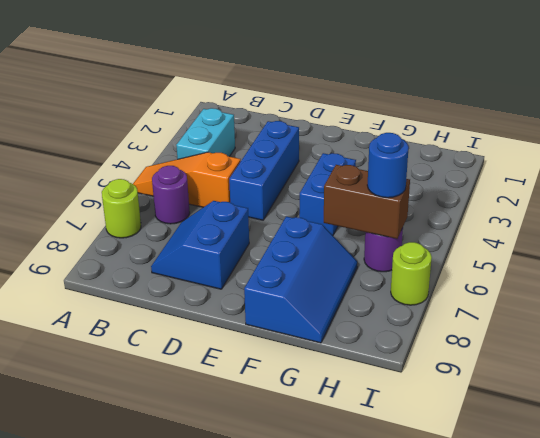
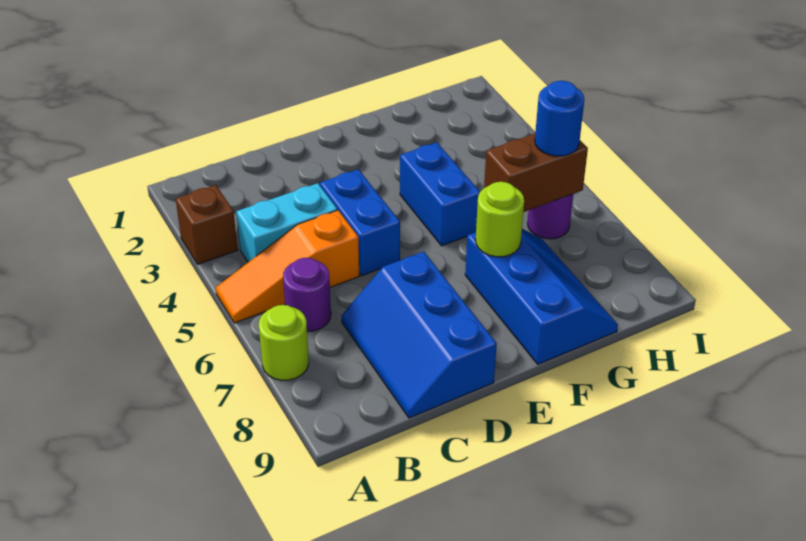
none -> brown brick A3 level 1
cyan brick B3:B4 level 1 -> cyan brick B4:C4 level 1
blue slope C7:D8 level 1 top D -> blue slope C7:D9 level 1 top D
blue brick D3:D5 level 1 -> blue brick D4:D5 level 1
lime round brick I7 level 1 -> lime round brick F7 level 2

